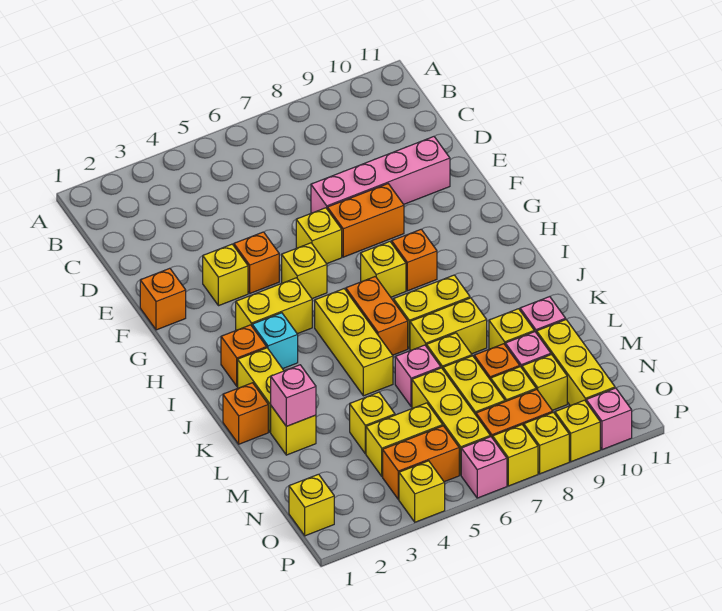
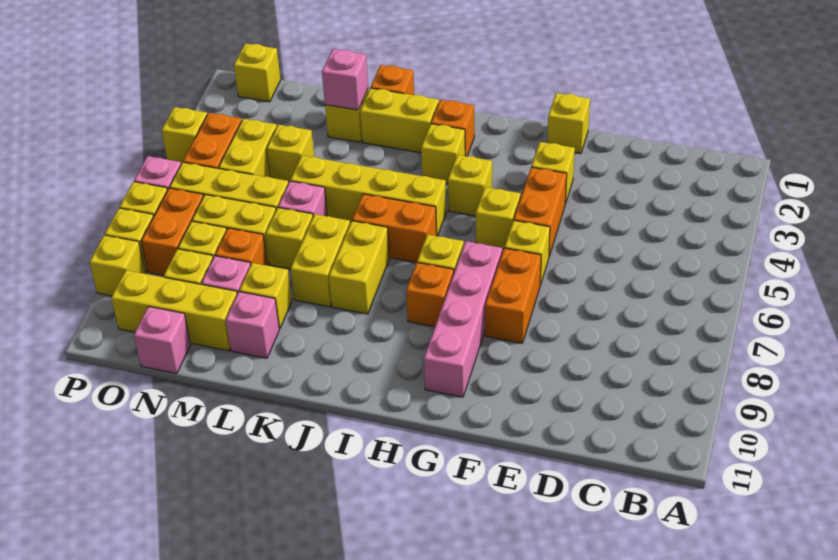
pink brick E7:E10 level 1 -> pink brick G7:G10 level 1
orange brick F1 level 1 -> yellow brick F1 level 1
orange brick F4 level 1 -> orange brick F4:F5 level 1
yellow brick H3:H4 level 1 -> yellow brick H4 level 1
cyan brick I3 level 1 -> yellow brick I3 level 1
yellow brick I5:K5 level 1 -> yellow brick I5:L5 level 1
pink brick P10 level 1 -> pink brick N11 level 1

